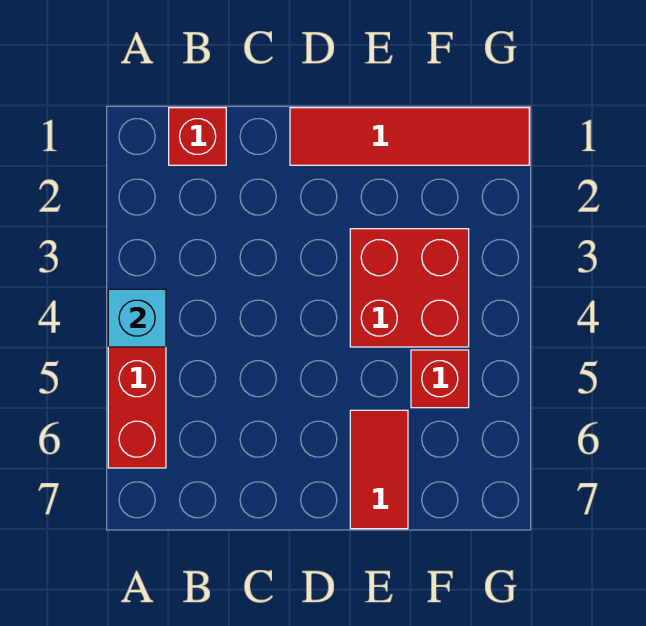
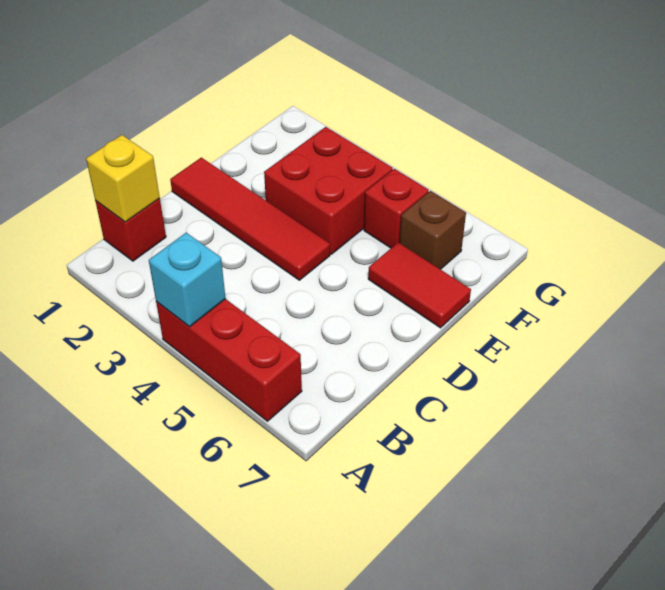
none -> yellow brick B1 level 2
red tile D1:G1 level 1 -> red tile D1:D4 level 1
none -> brown brick F6 level 1

